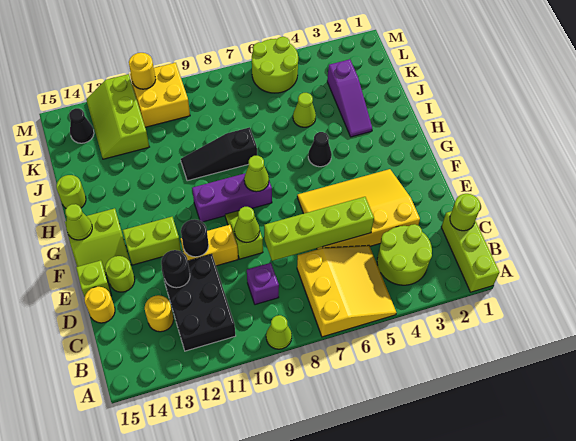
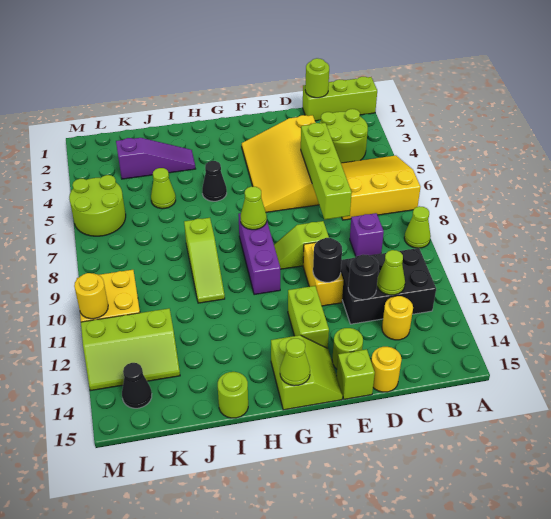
lime cone E9 level 2 -> lime cone C12 level 2
black slope I8:I10 level 1 top 8 -> lime slope I8:I10 level 1 top 8

